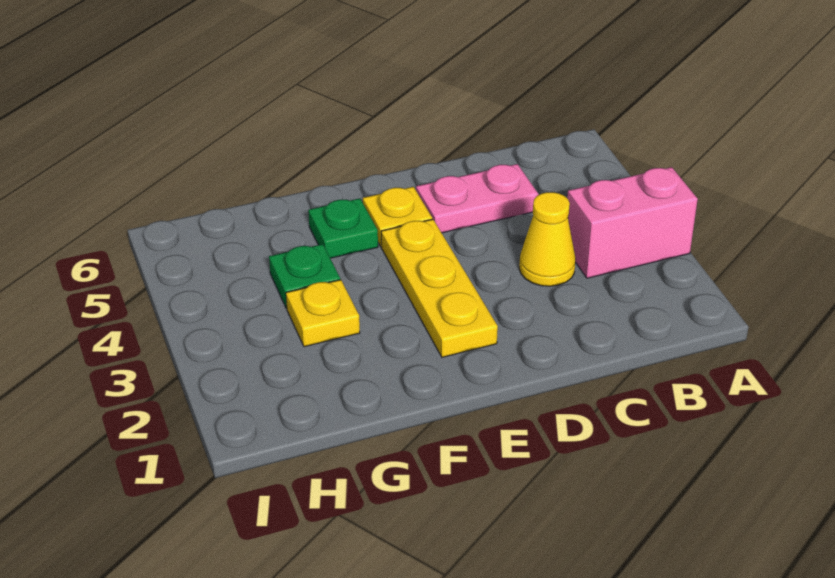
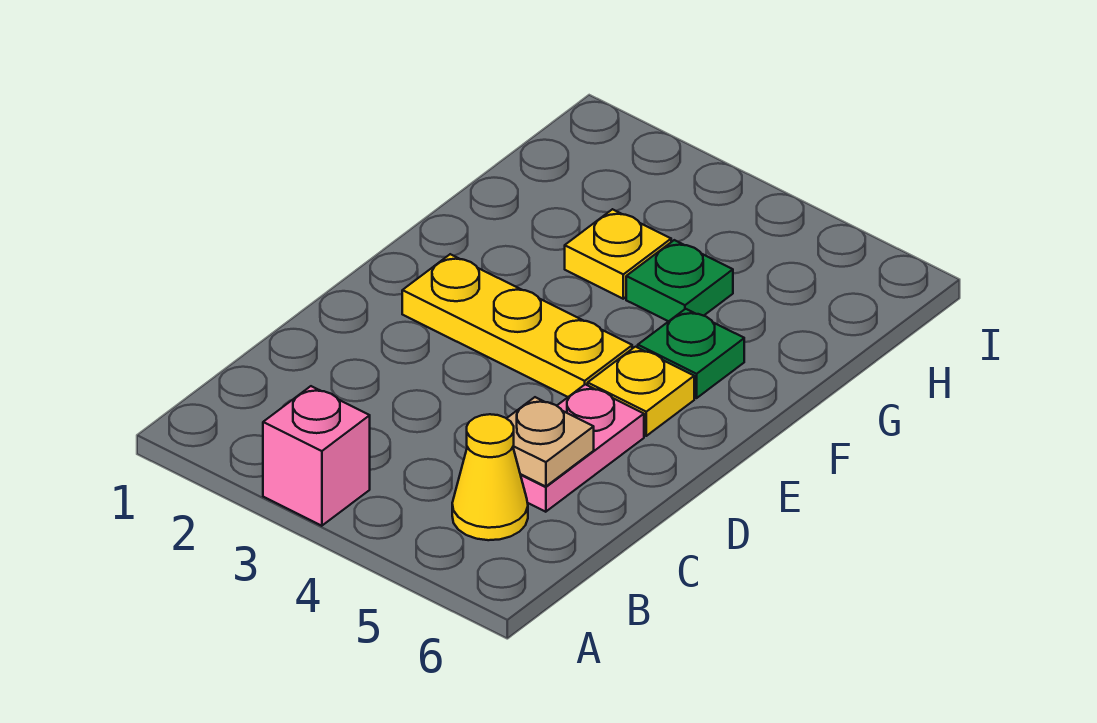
pink brick A3:B3 level 1 -> pink brick A3 level 1
yellow cone C3 level 1 -> yellow cone B5 level 1
none -> tan plate C5 level 2

